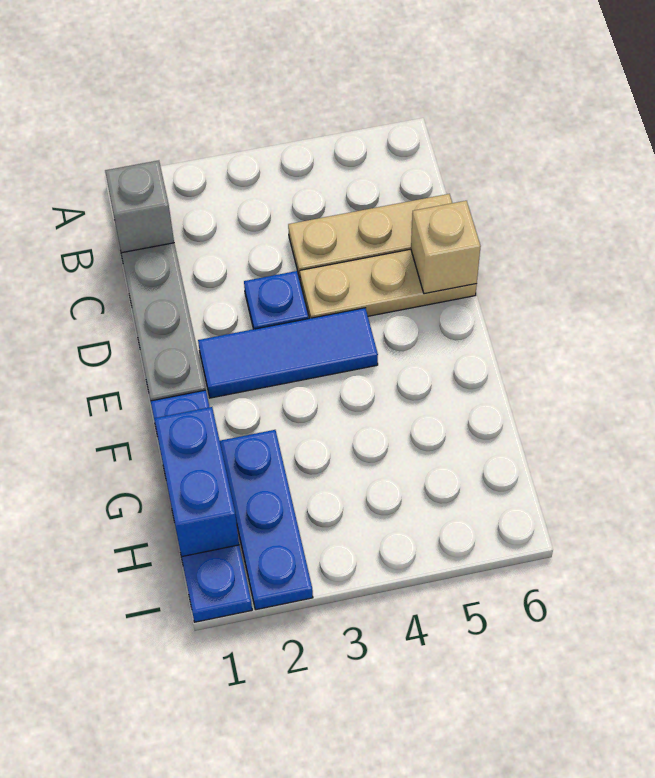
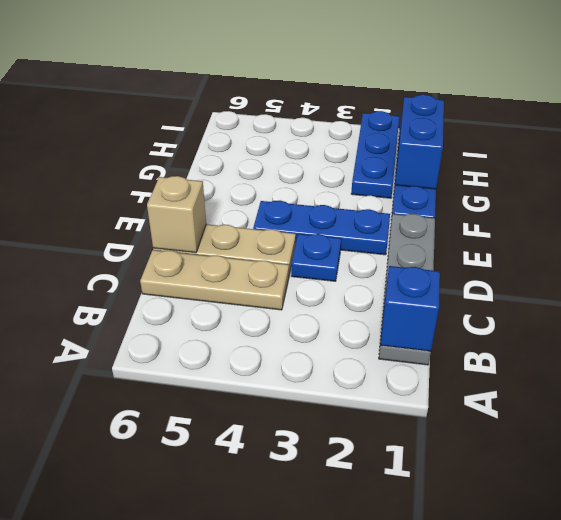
grey brick B1 level 2 -> blue brick B1 level 2
blue tile E2:E4 level 1 -> blue plate E2:E4 level 1

